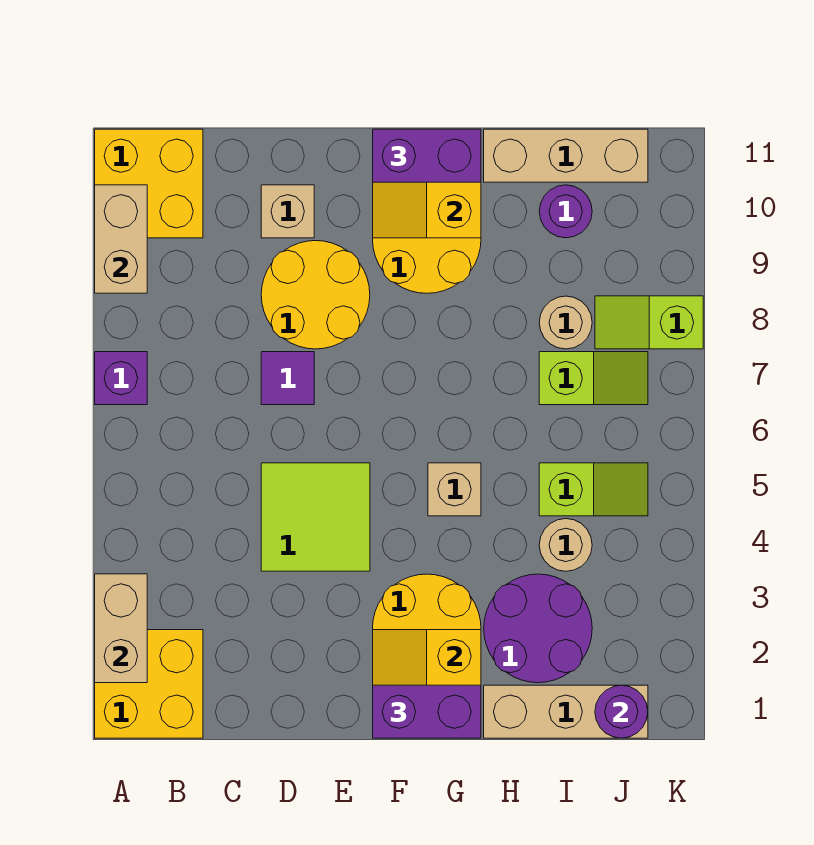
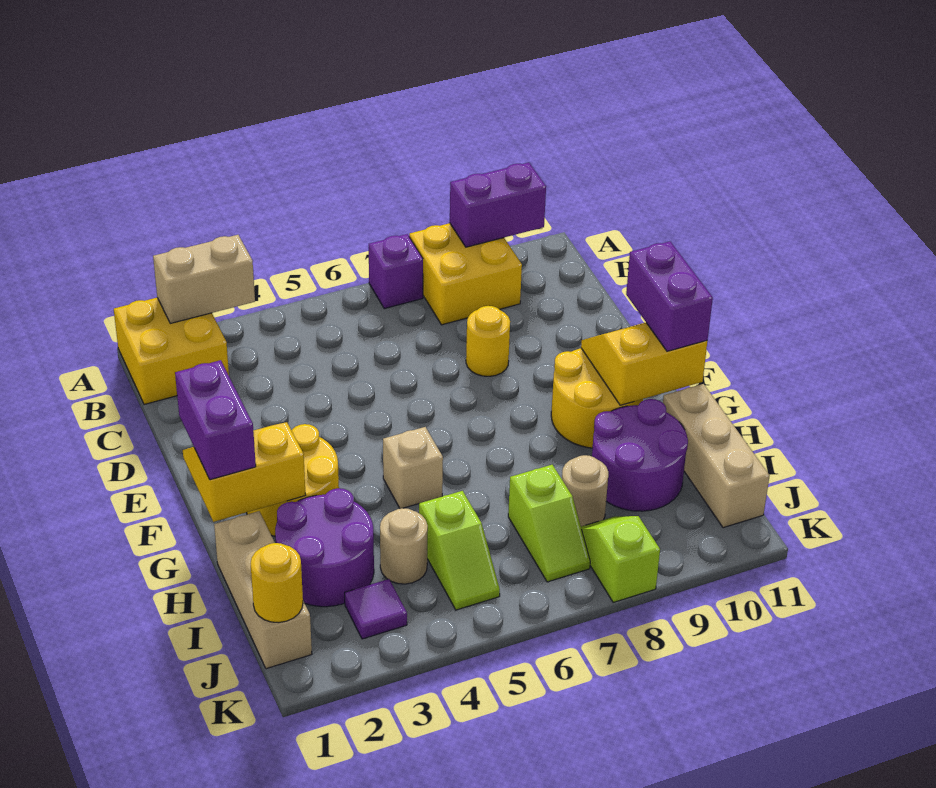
tan brick A9:A10 level 2 -> purple brick A9:A10 level 2
yellow brick A10:B11 level 1 -> yellow brick A8:B9 level 1
lime tile D4:E5 level 1 -> none
purple tile D7 level 1 -> purple tile J3 level 1
yellow round brick D8:E9 level 1 -> yellow round brick D8 level 1
tan brick D10 level 1 -> none
purple round brick I10 level 1 -> purple round brick H9:I10 level 1
purple round brick J1 level 2 -> yellow round brick J1 level 2

